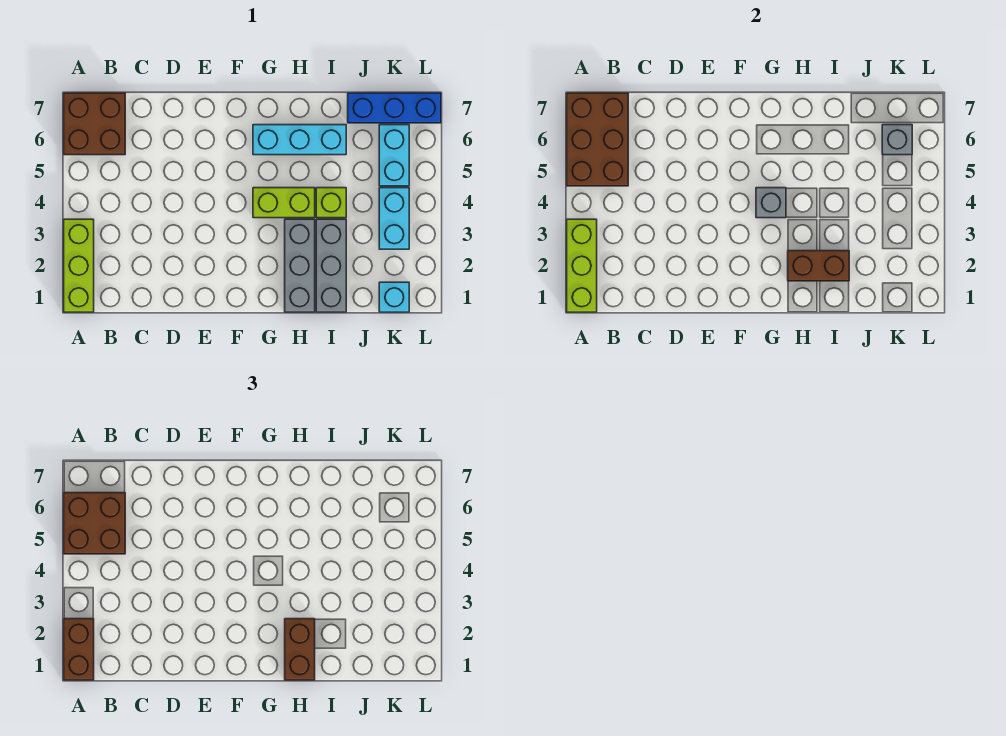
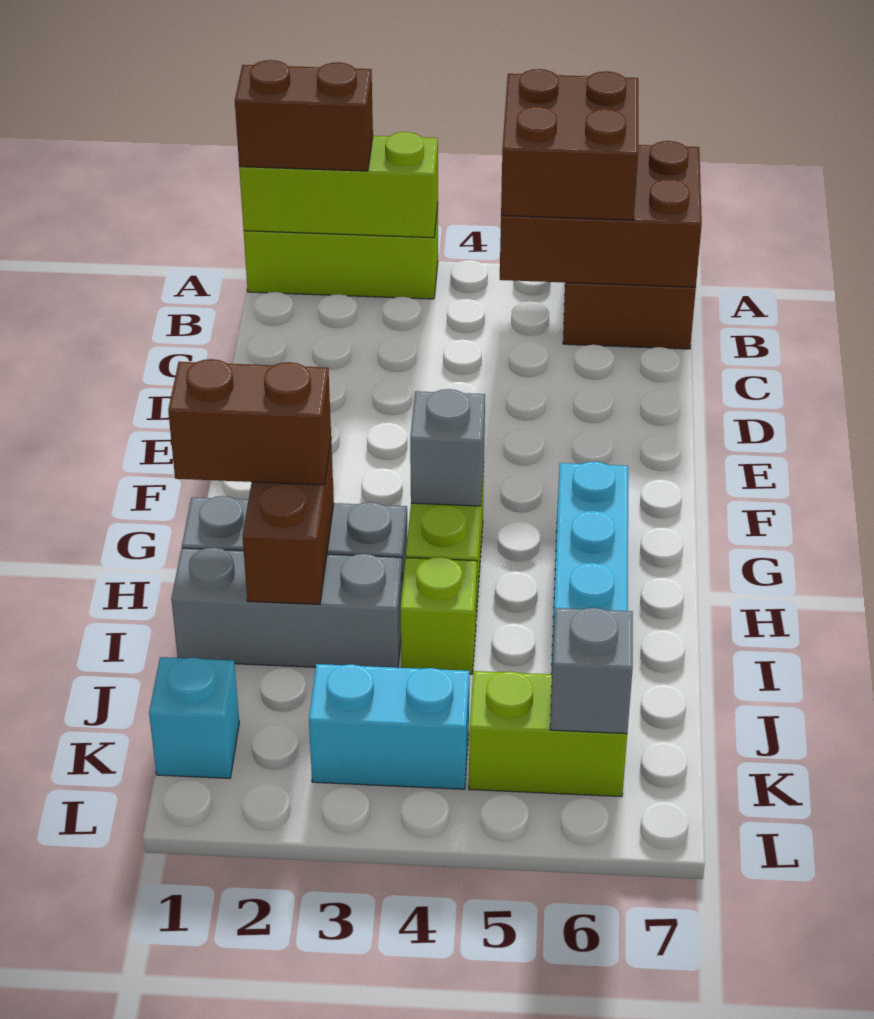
blue brick J7:L7 level 1 -> none
cyan brick K5:K6 level 1 -> lime brick K5:K6 level 1

